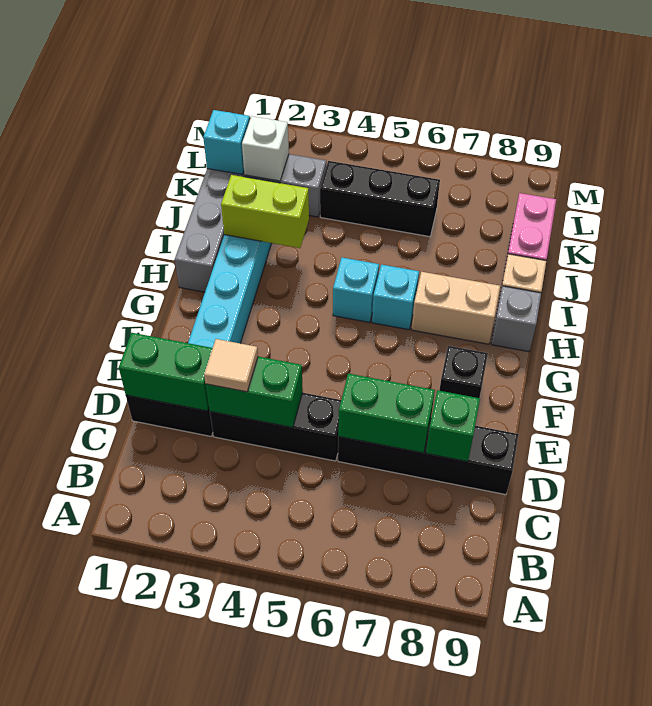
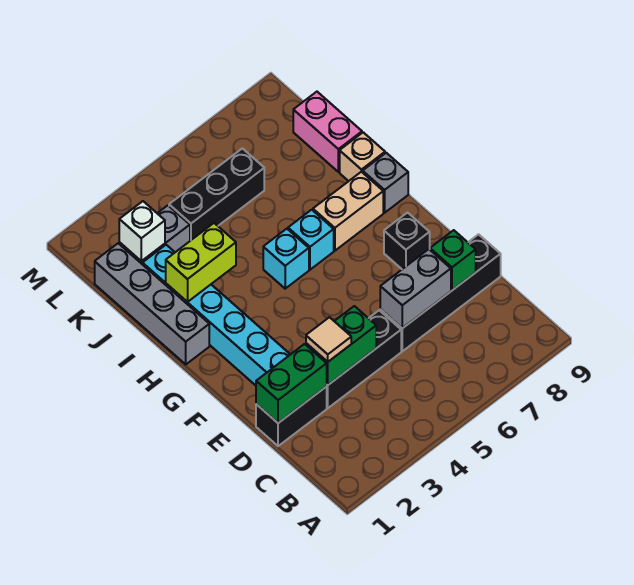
green brick D6:D7 level 2 -> grey brick D6:D7 level 2
cyan brick K1 level 2 -> none

